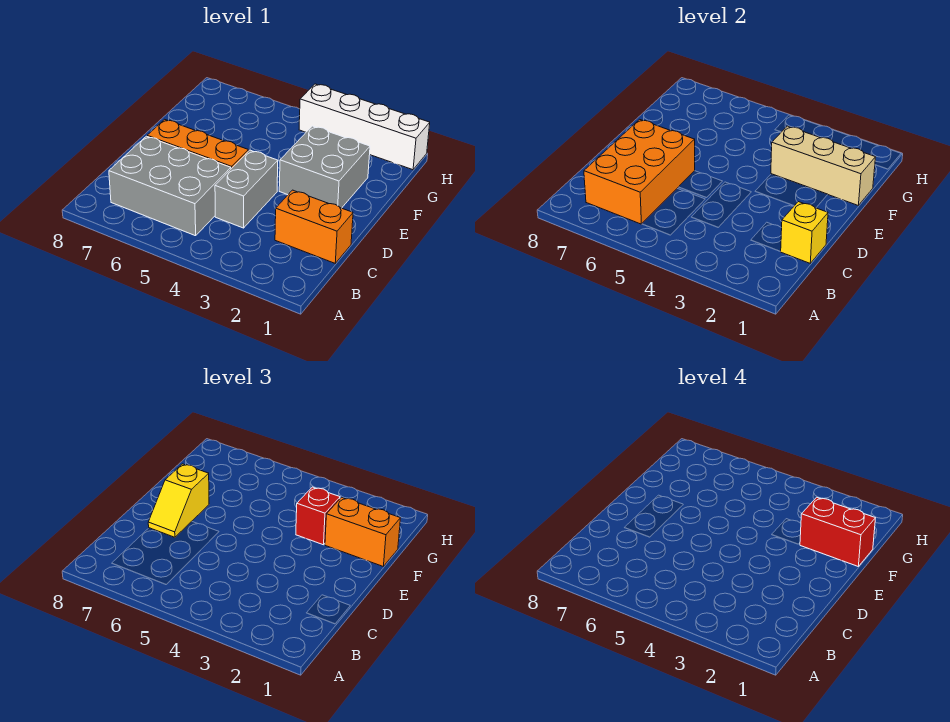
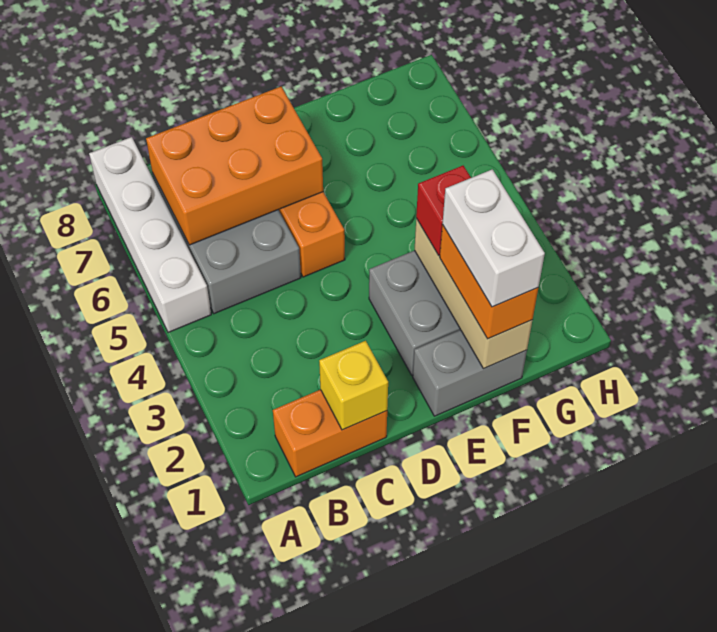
orange brick C1:C2 level 1 -> orange brick B1:C1 level 1
grey brick C4:D4 level 1 -> grey brick E1:F1 level 1
yellow slope D7:E7 level 3 top E -> none
red brick F1:F2 level 4 -> white brick F1:F2 level 4
white brick H1:H4 level 1 -> white brick A5:A8 level 1

